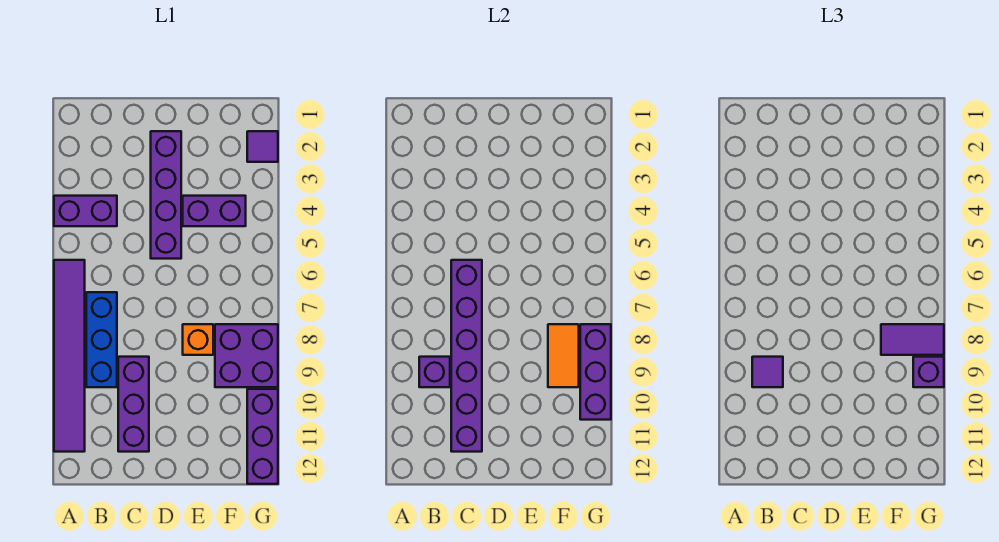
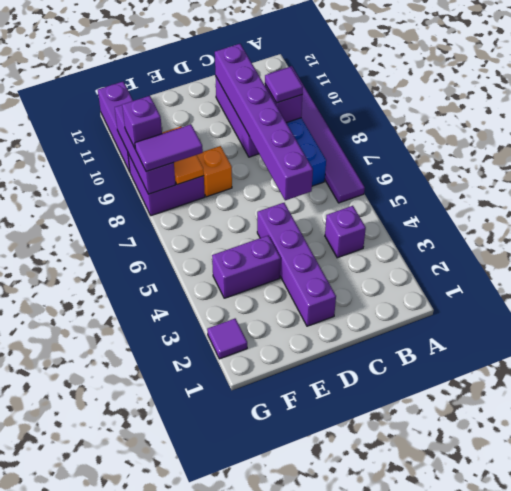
purple brick A4:B4 level 1 -> purple brick B4 level 1

